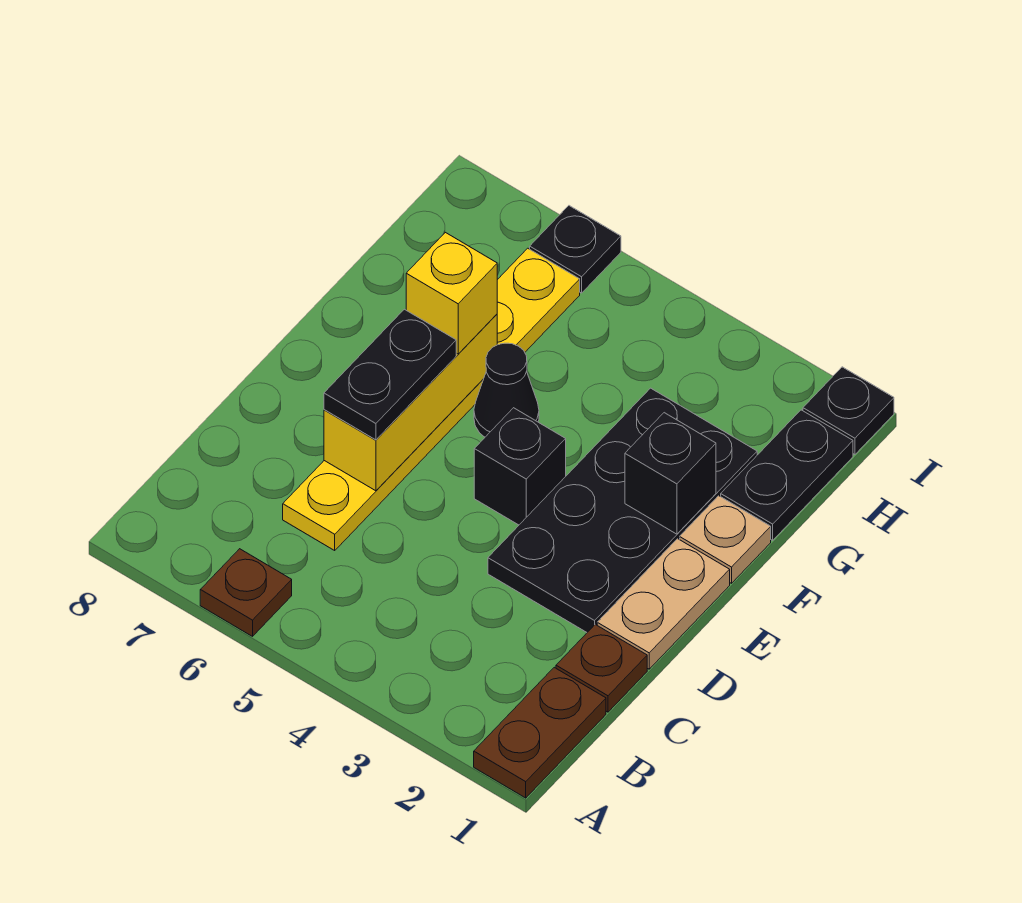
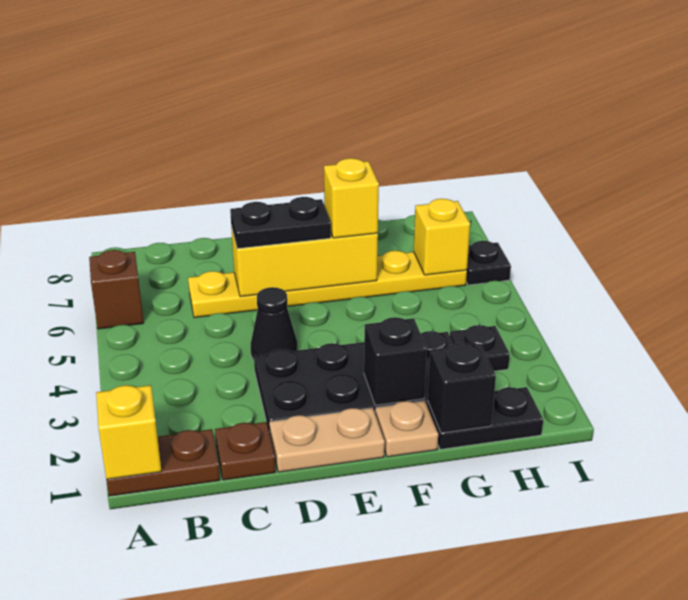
none -> yellow brick A1 level 2
brown plate A6 level 1 -> brown brick A6 level 1
black brick E4 level 1 -> black brick G1 level 2
black cone F5 level 1 -> black cone D4 level 1
none -> yellow brick H6 level 2
black plate I1 level 1 -> black plate H3 level 1

